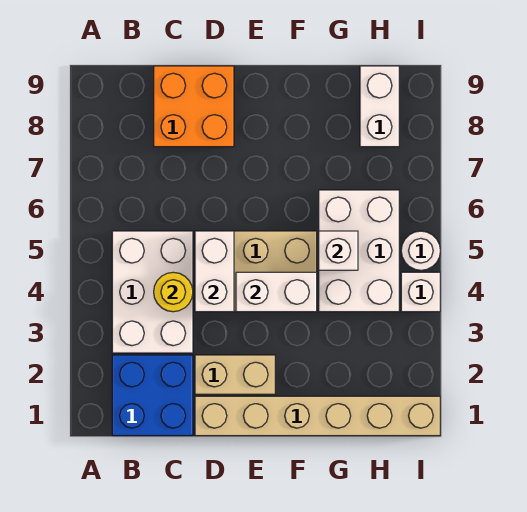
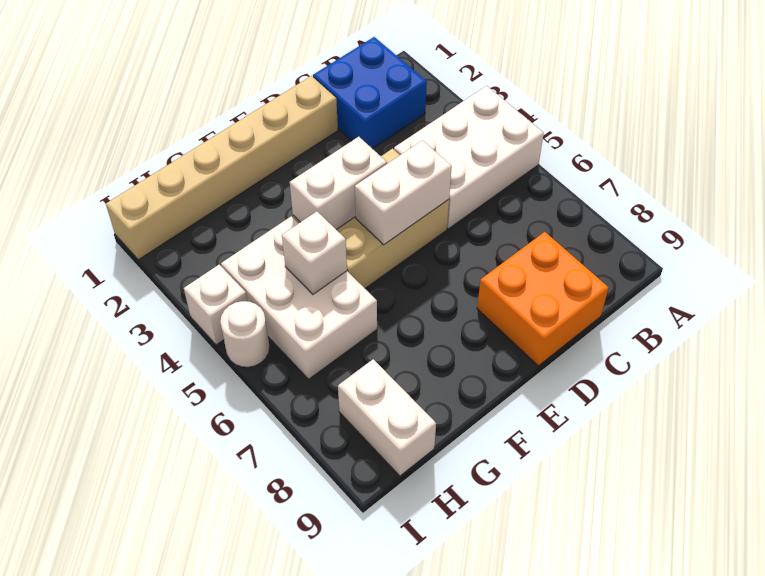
white brick B3:C5 level 1 -> white brick A4:C5 level 1
yellow round brick C4 level 2 -> none
tan brick D2:E2 level 1 -> none
white brick D4:D5 level 2 -> white brick D5:E5 level 2

